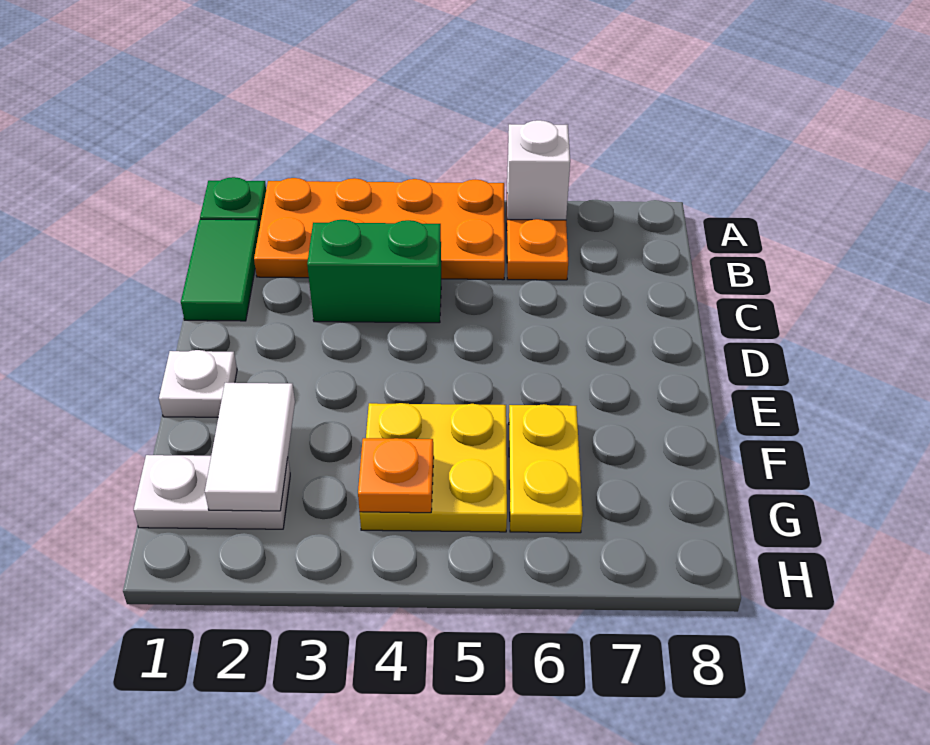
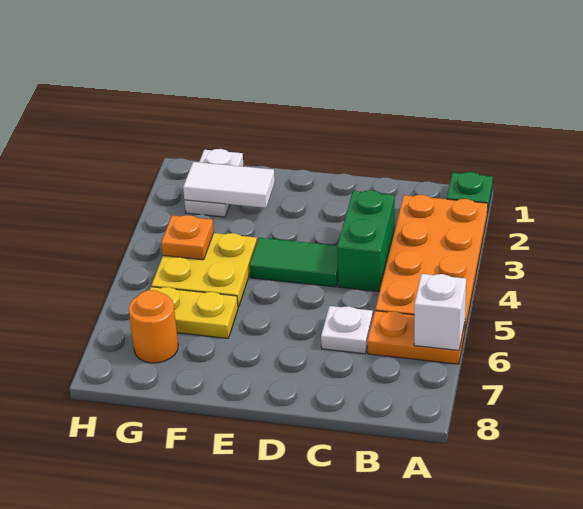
green tile B1:C1 level 1 -> green tile D4:E4 level 1
white plate E1 level 1 -> white plate C6 level 1
none -> orange round brick G7 level 1

